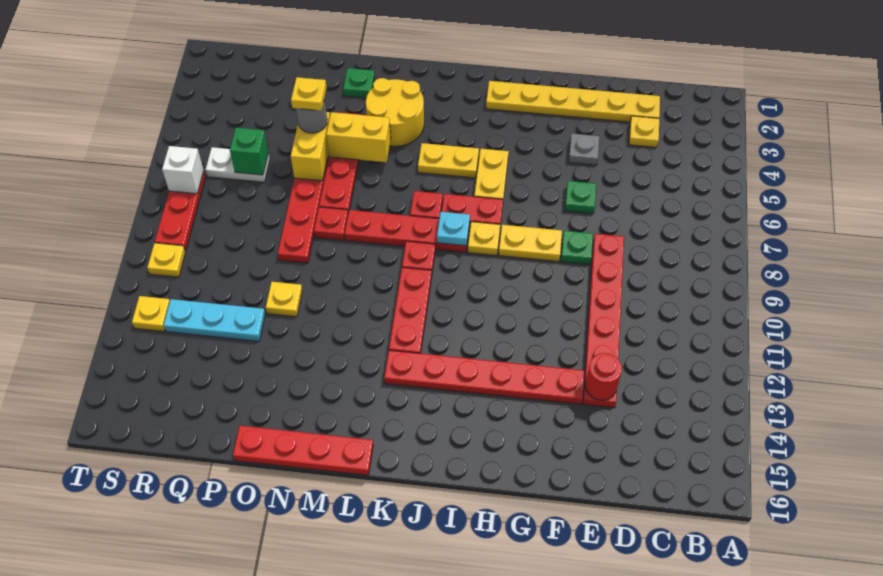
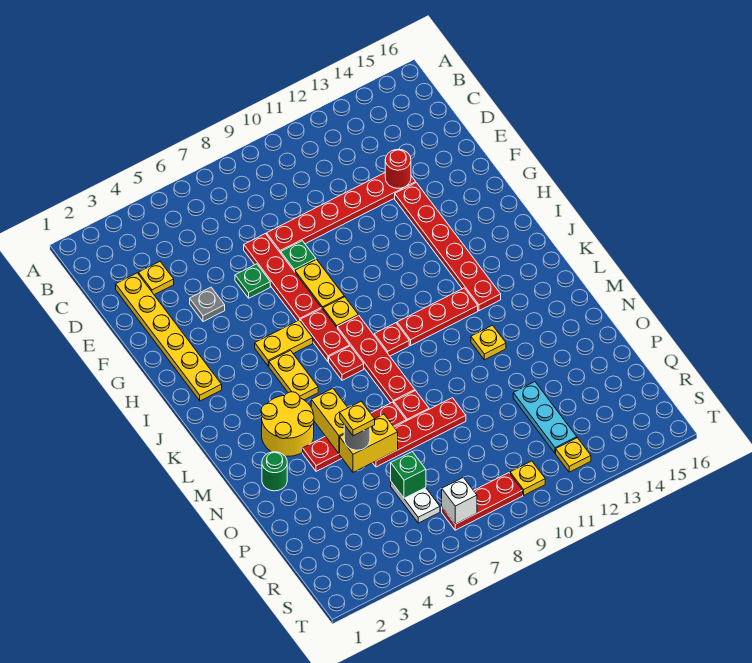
cyan plate J8 level 2 -> none
red plate L16:O16 level 1 -> red plate E7:H7 level 1
green plate N2 level 1 -> green round brick N2 level 1
yellow plate O11 level 1 -> yellow plate M12 level 1

